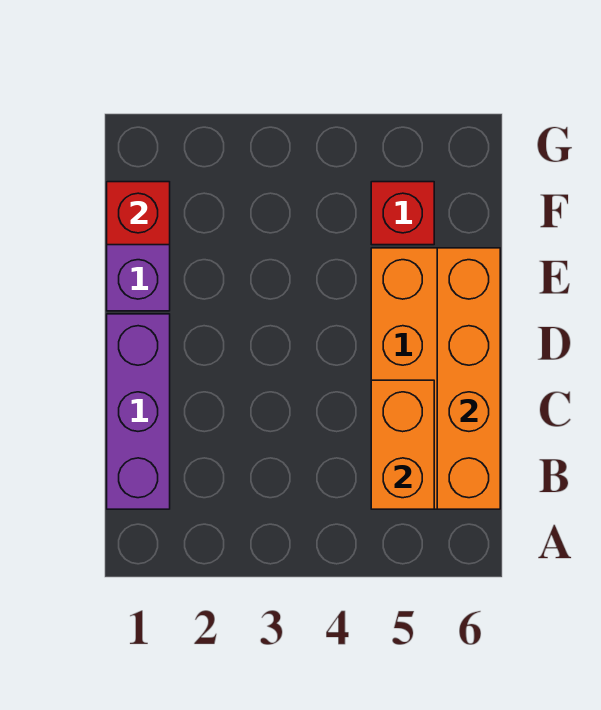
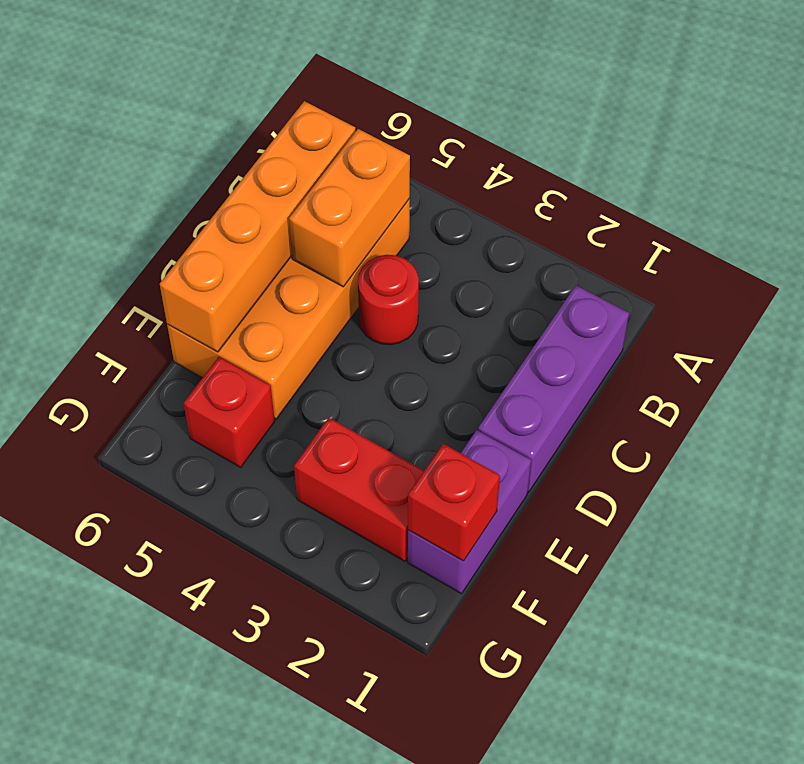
none -> red round brick C4 level 1
none -> red brick F2:F3 level 1

